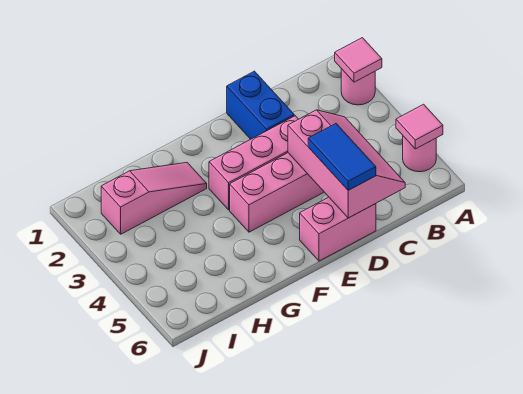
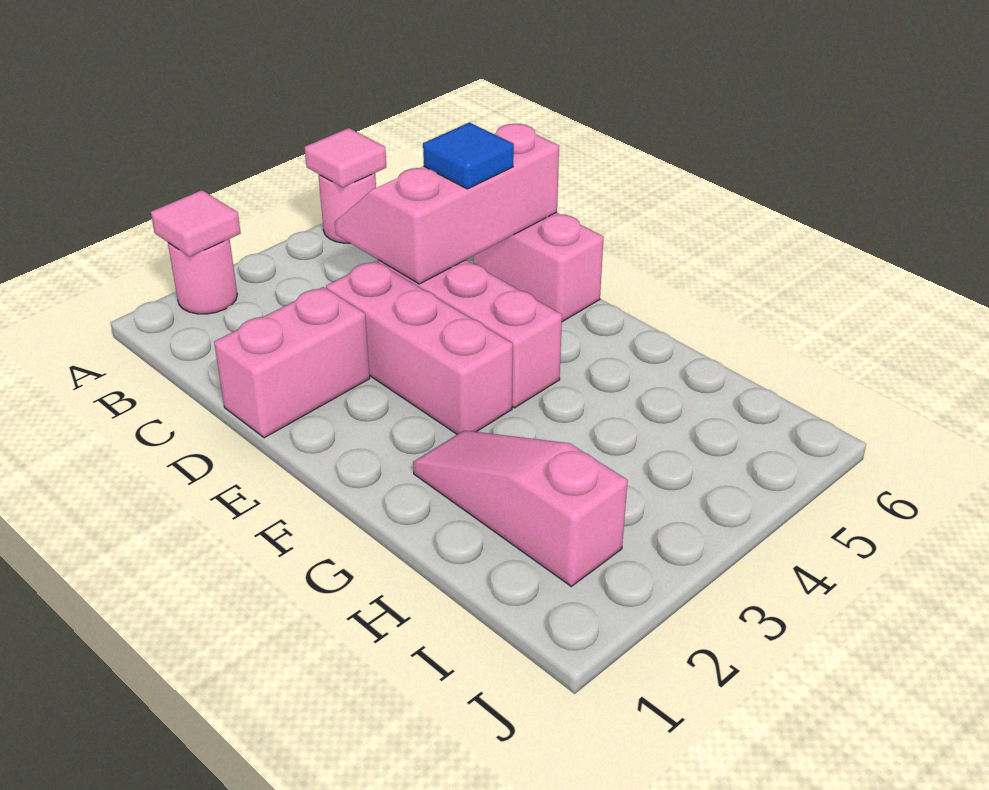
blue brick D1:D2 level 1 -> pink brick D1:D2 level 1
blue tile D5:D6 level 3 -> blue tile D5 level 3

